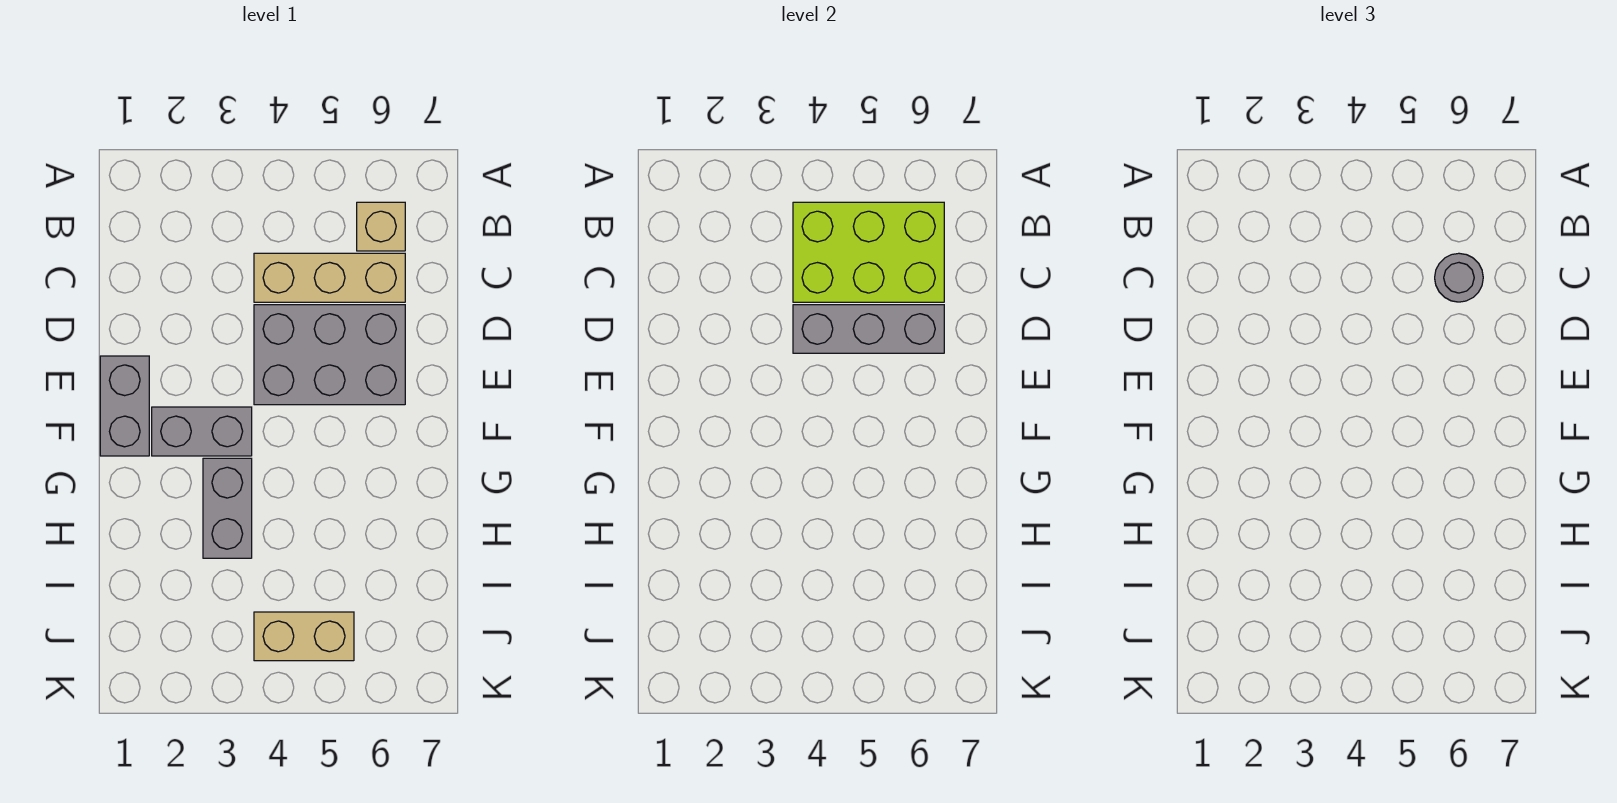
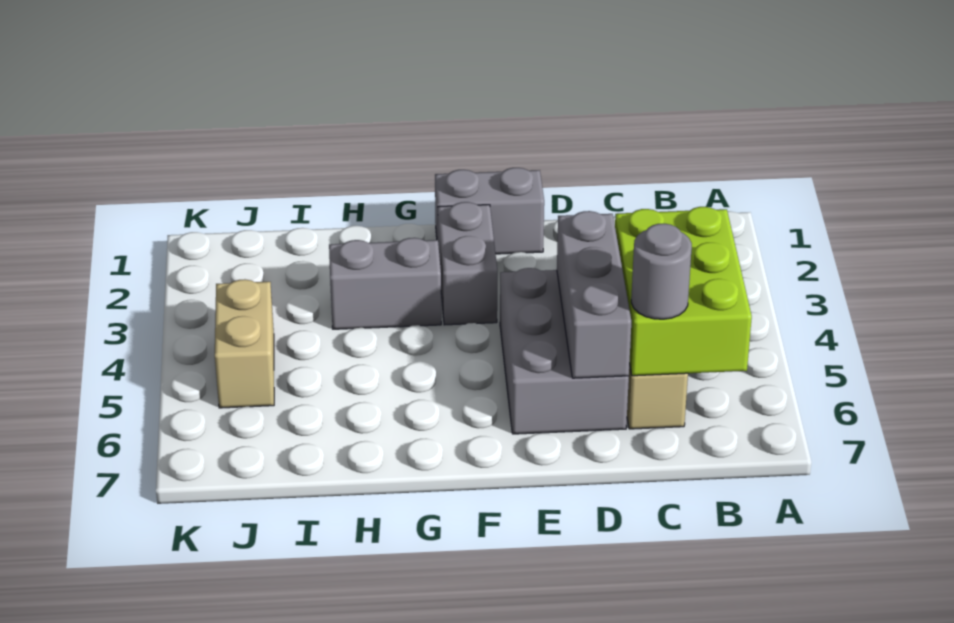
tan brick B6 level 1 -> none

